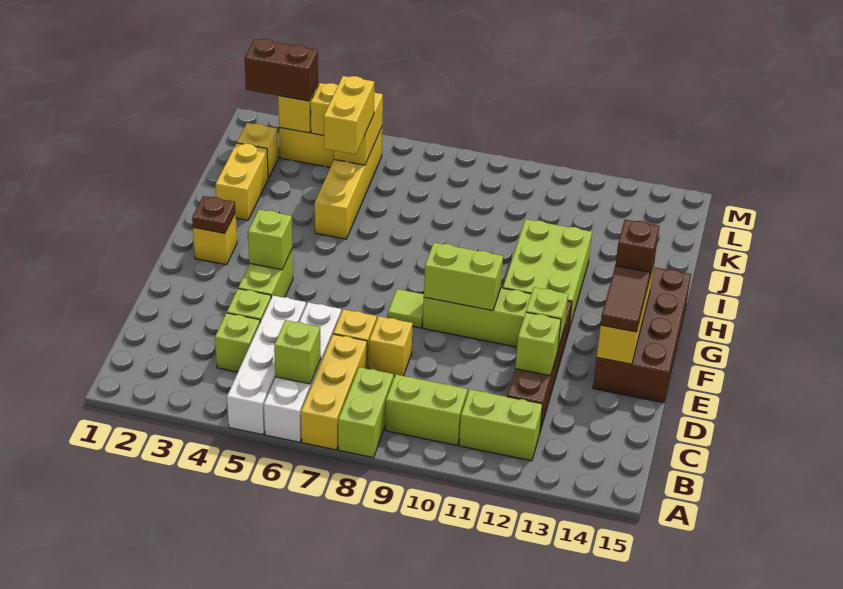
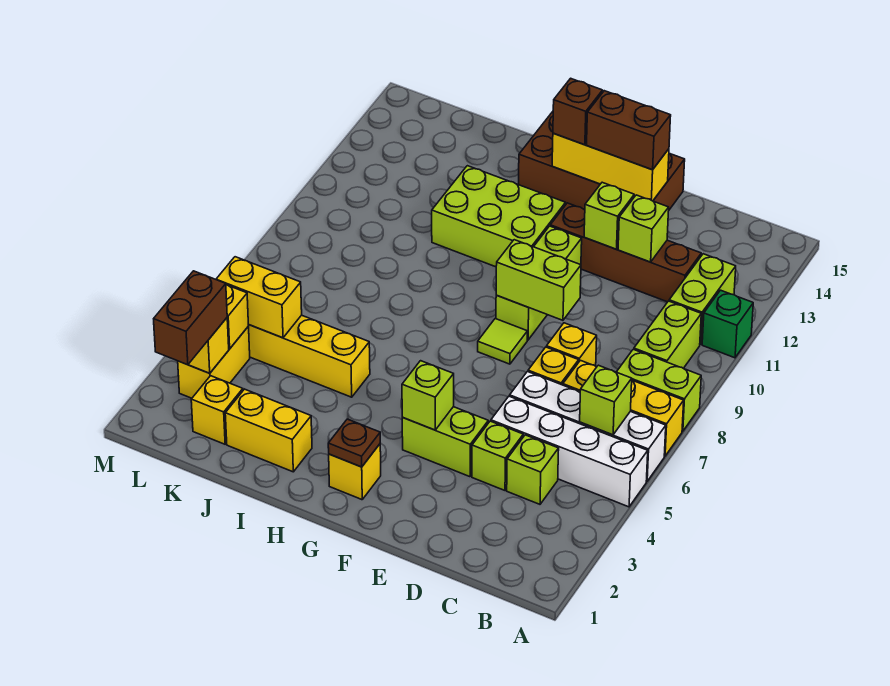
none -> green brick A11 level 1
brown tile E14:F14 level 3 -> brown brick E14:F14 level 3
lime brick F9:F10 level 2 -> lime brick E9:F9 level 2
yellow brick J5:K5 level 3 -> none

